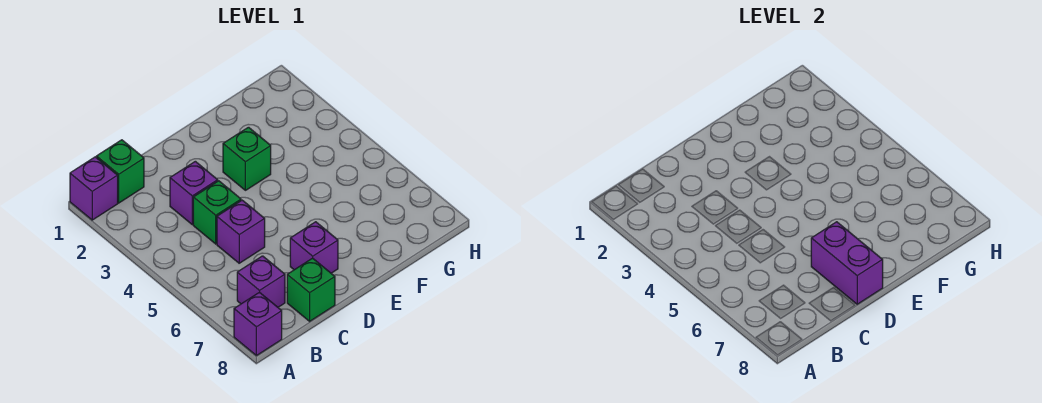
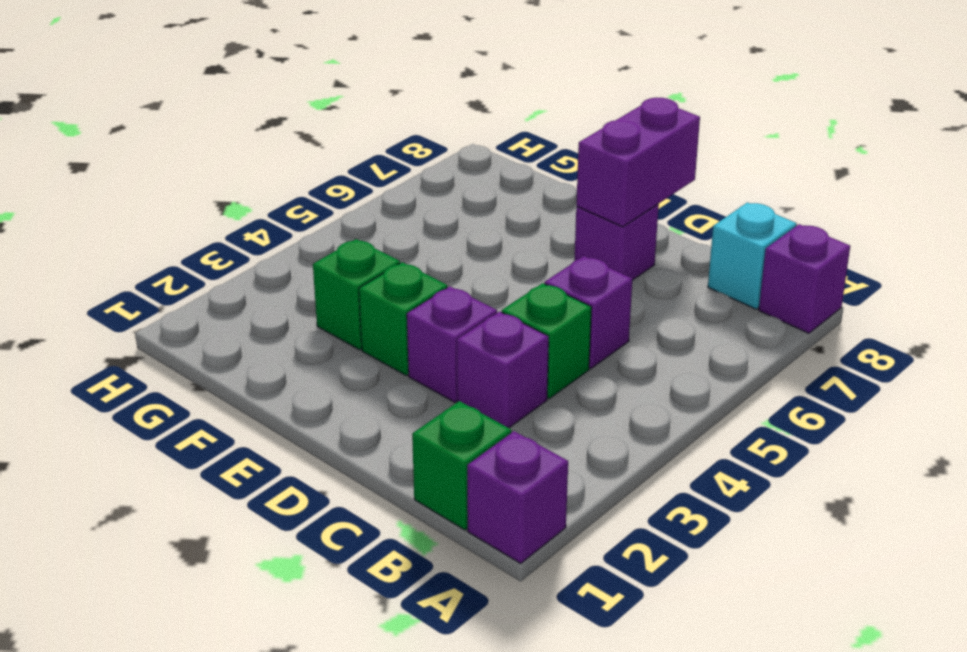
purple brick B7 level 1 -> purple brick D3 level 1
none -> cyan brick B8 level 1
green brick C8 level 1 -> green brick F3 level 1

